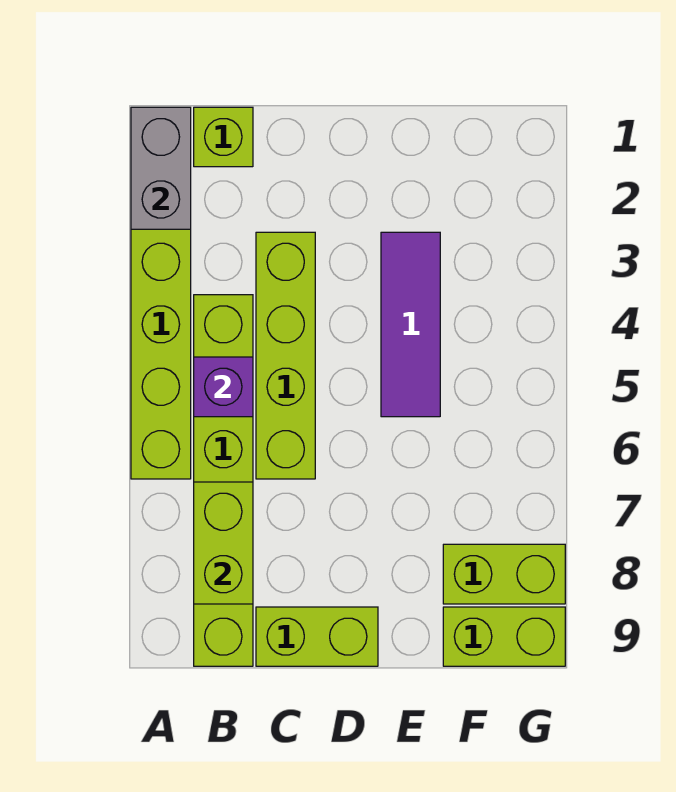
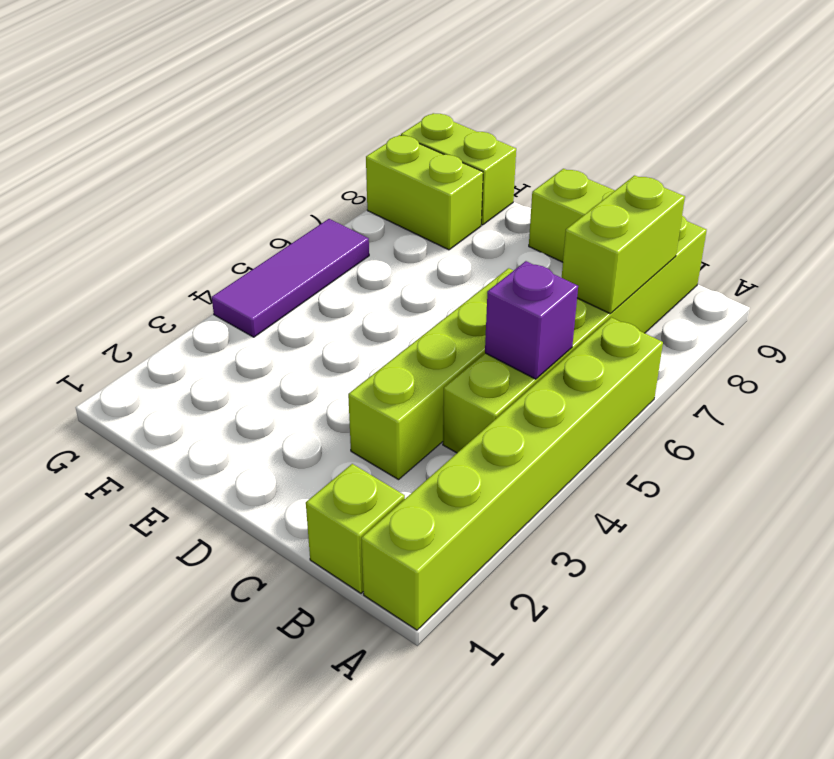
grey brick A1:A2 level 2 -> none
purple tile E3:E5 level 1 -> purple tile G4:G6 level 1

